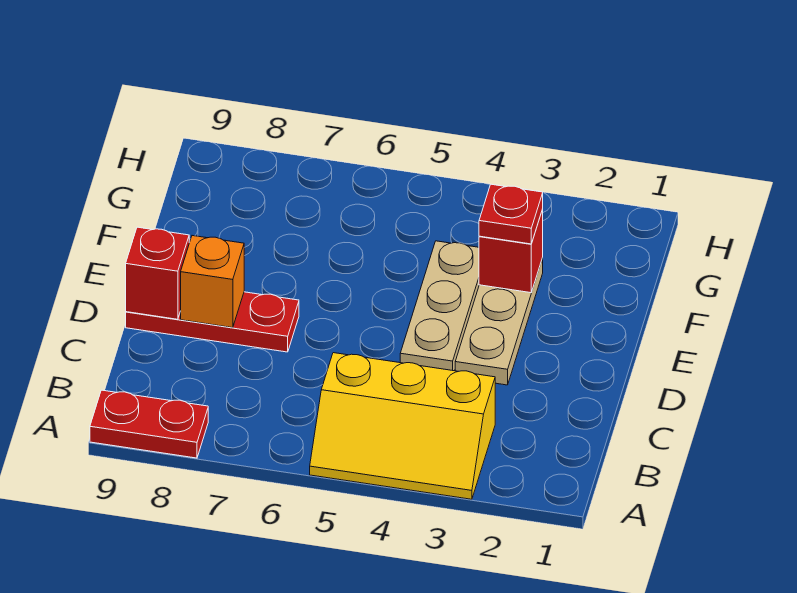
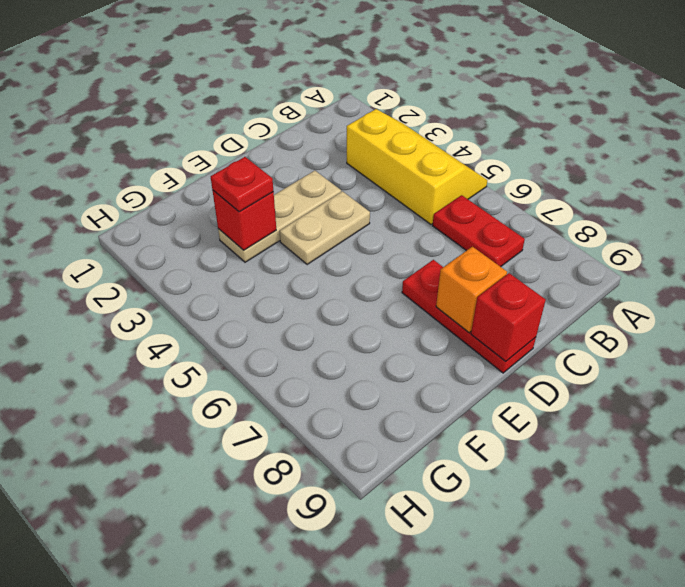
red plate A8:A9 level 1 -> red plate B6:B7 level 1
tan plate D4:F4 level 1 -> tan plate D4:E4 level 1

